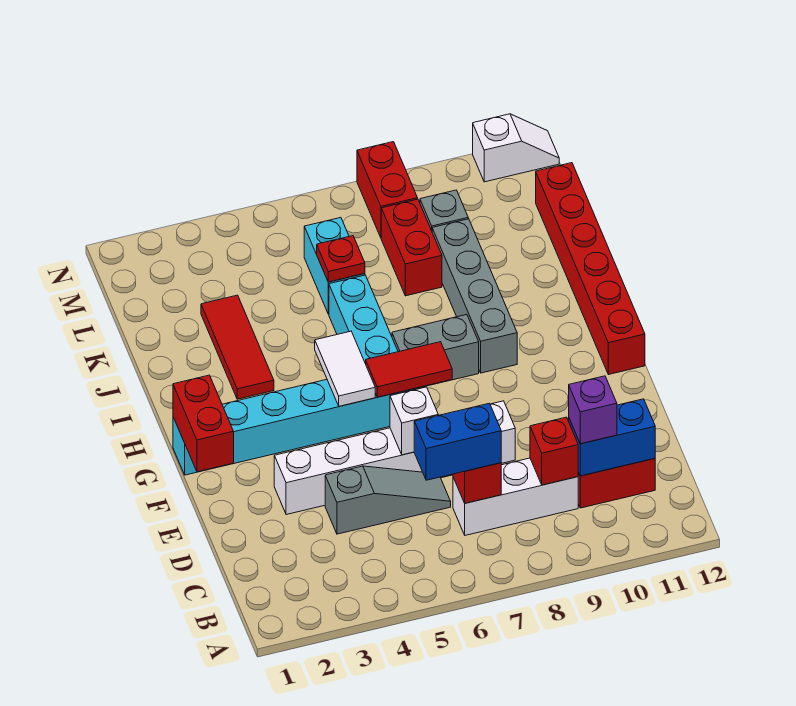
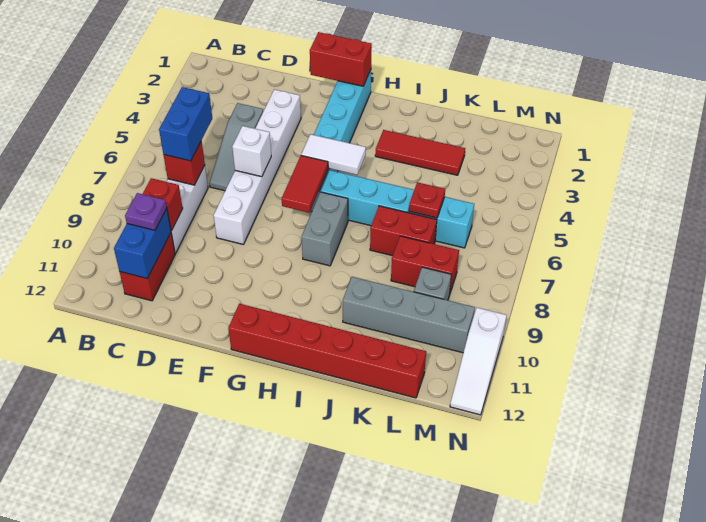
purple brick C10 level 3 -> purple plate C10 level 3
grey brick H9:K9 level 1 -> grey brick J10:M10 level 1
red brick M8:N8 level 1 -> red brick J7:K7 level 1
white slope N11:N12 level 1 top 11 -> white slope N10:N12 level 1 top 10

